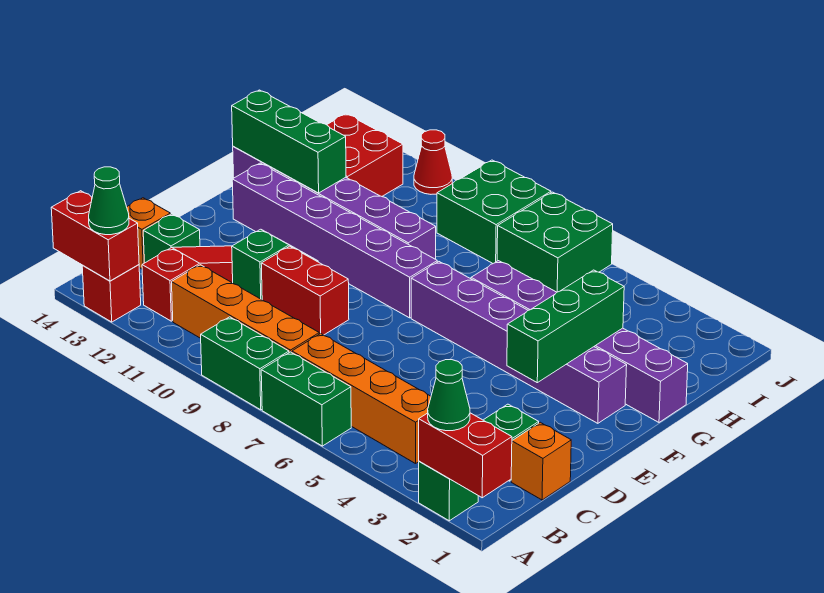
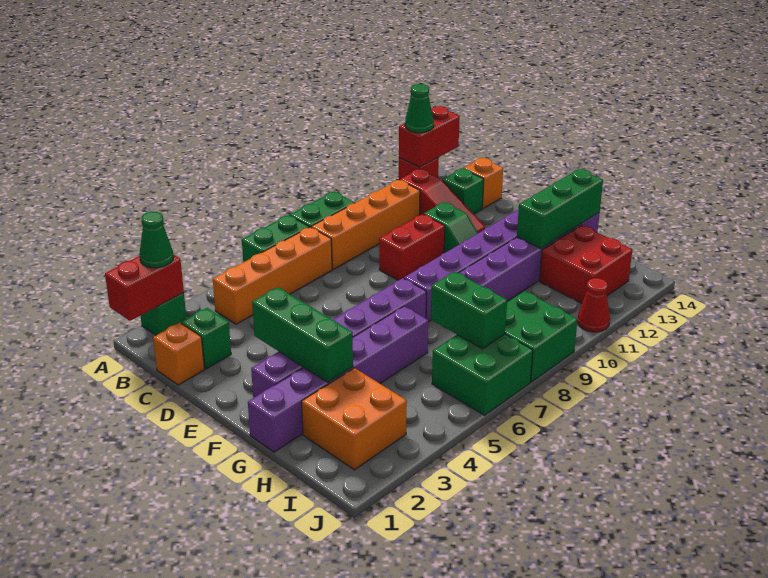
none -> orange brick H2:I3 level 1
none -> green brick H7:I7 level 2

